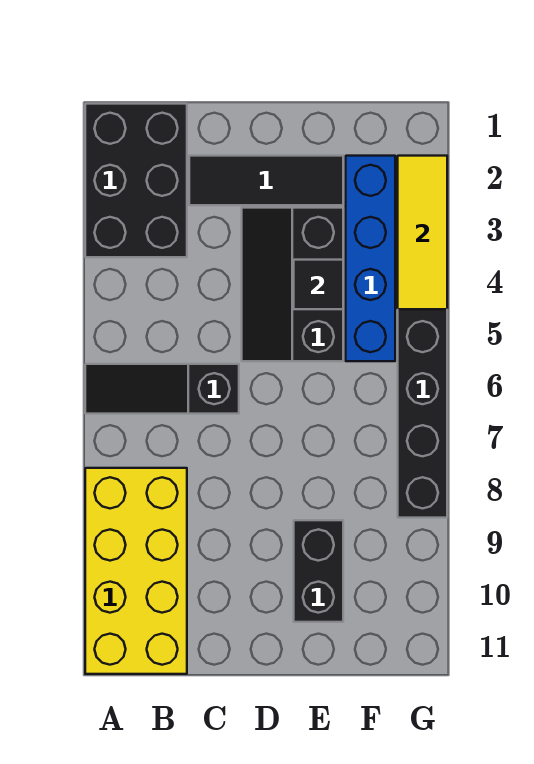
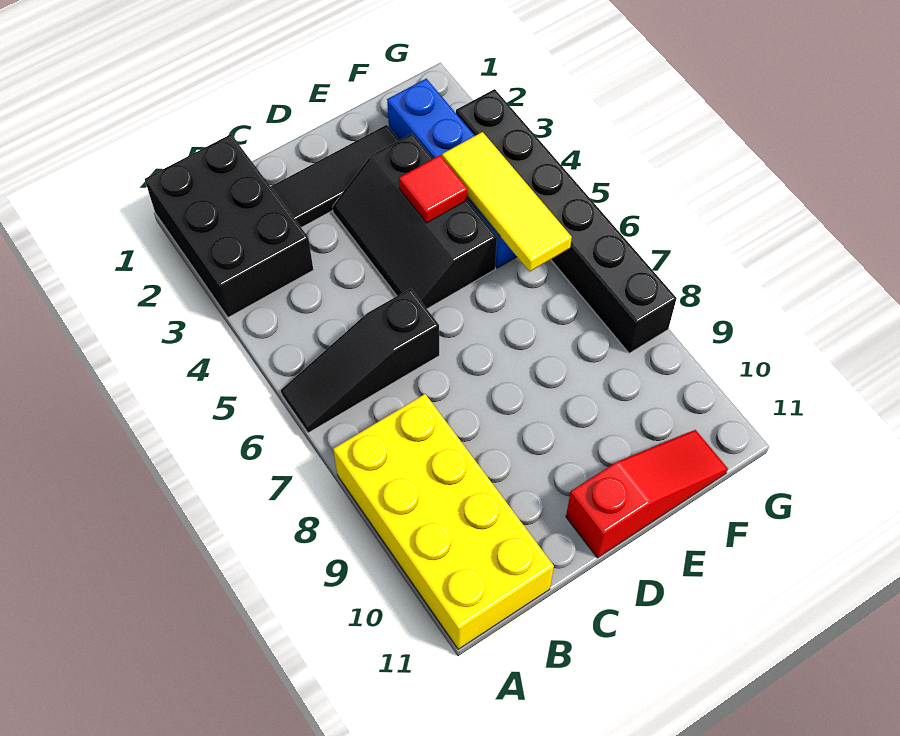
none -> red slope D11:F11 level 1 top D
black tile E4 level 2 -> red tile E4 level 2
black brick E9:E10 level 1 -> none
yellow tile G2:G4 level 2 -> yellow tile F4:F6 level 2

